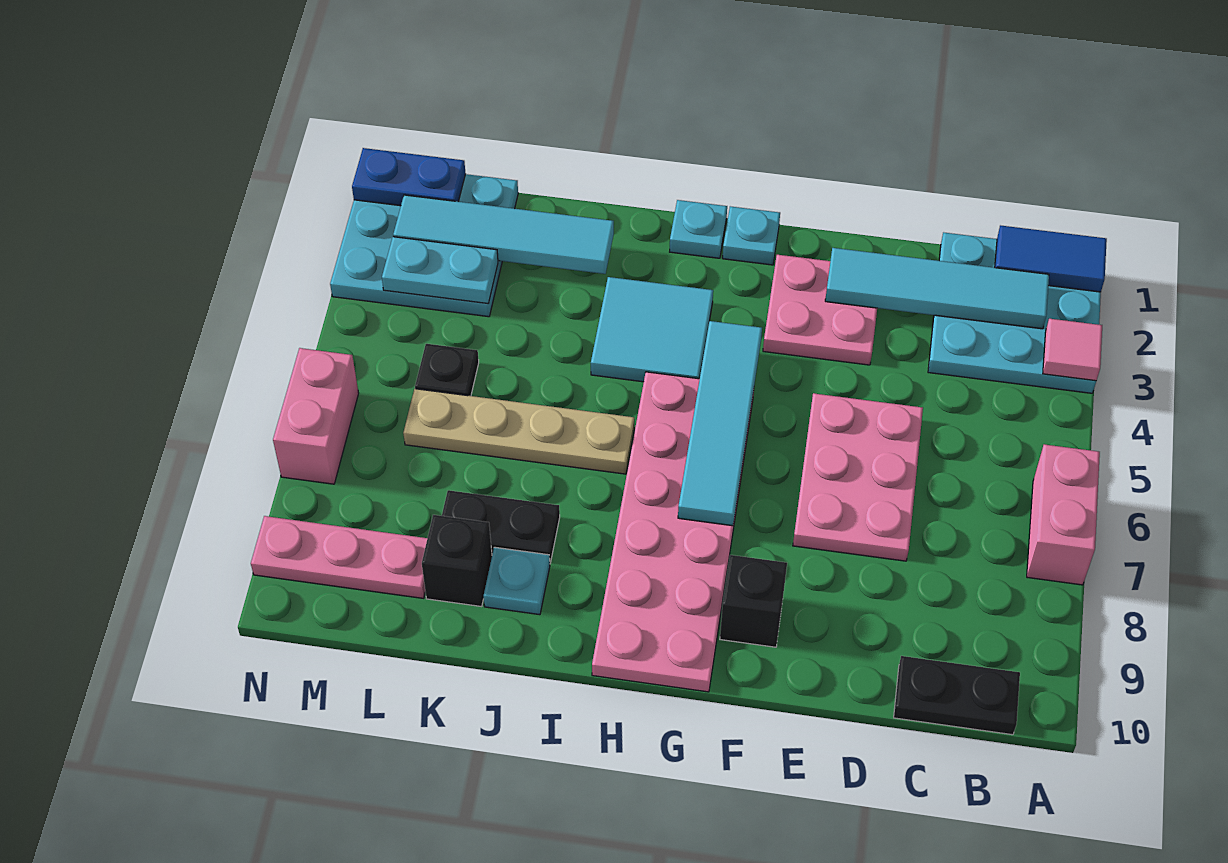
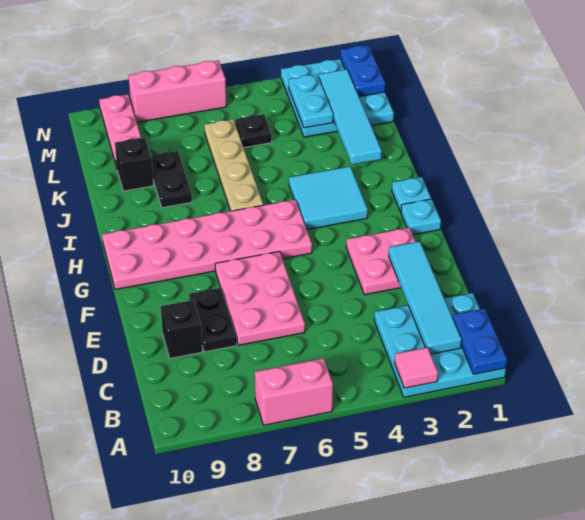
blue tile A1:B1 level 2 -> blue plate A1:B1 level 2
black plate B10:C10 level 1 -> black plate D8:E8 level 1
pink plate D5:E7 level 1 -> pink plate D6:F7 level 1
black brick F9 level 1 -> black brick D9 level 1
cyan tile G4:G7 level 2 -> none
cyan plate J9 level 1 -> none
pink brick N6:N7 level 1 -> pink brick N6:N8 level 1

